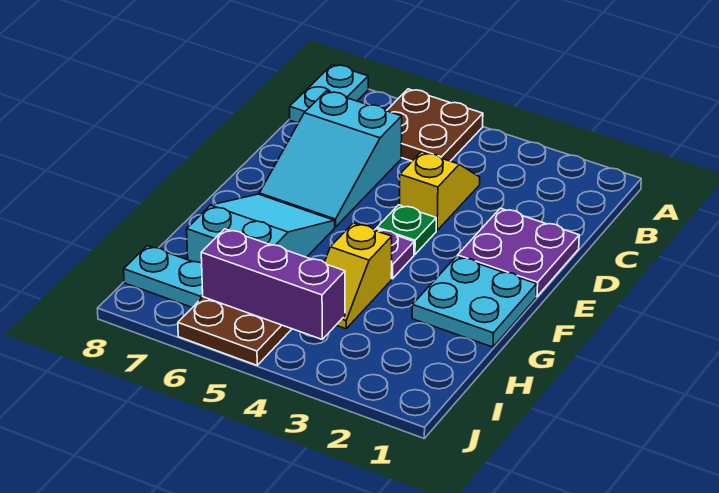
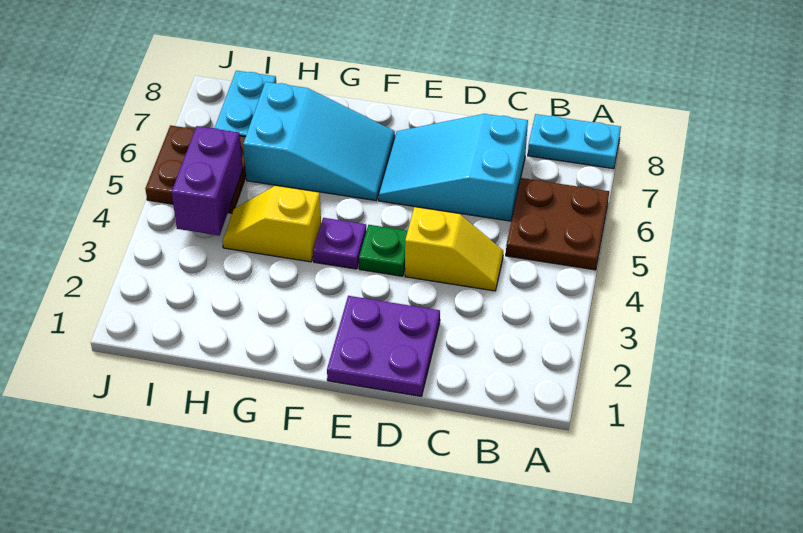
cyan plate F1:G2 level 1 -> none
purple brick I4:I6 level 2 -> purple brick I4:I5 level 2

